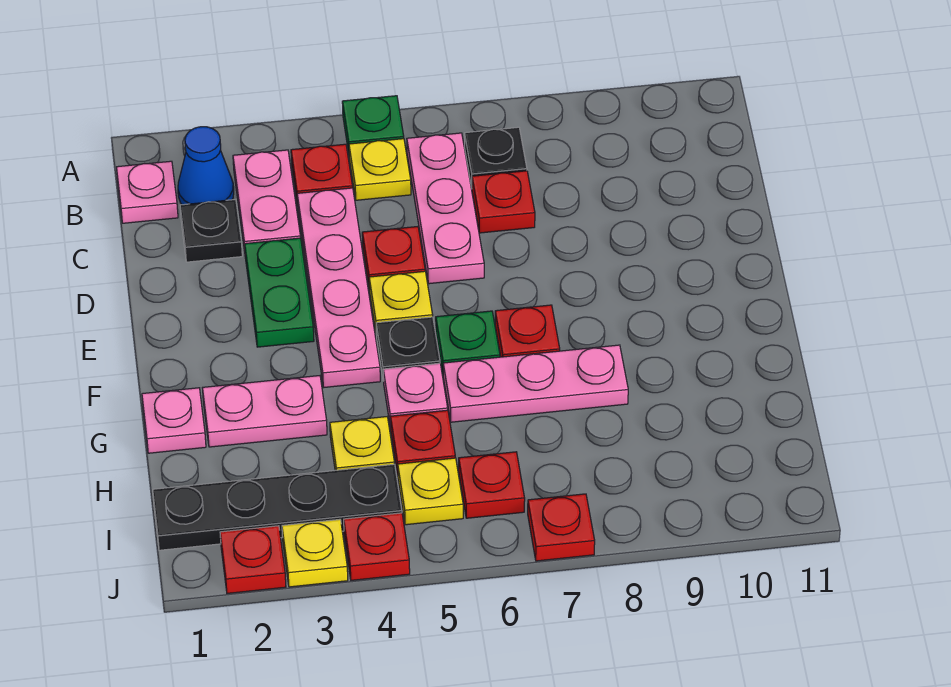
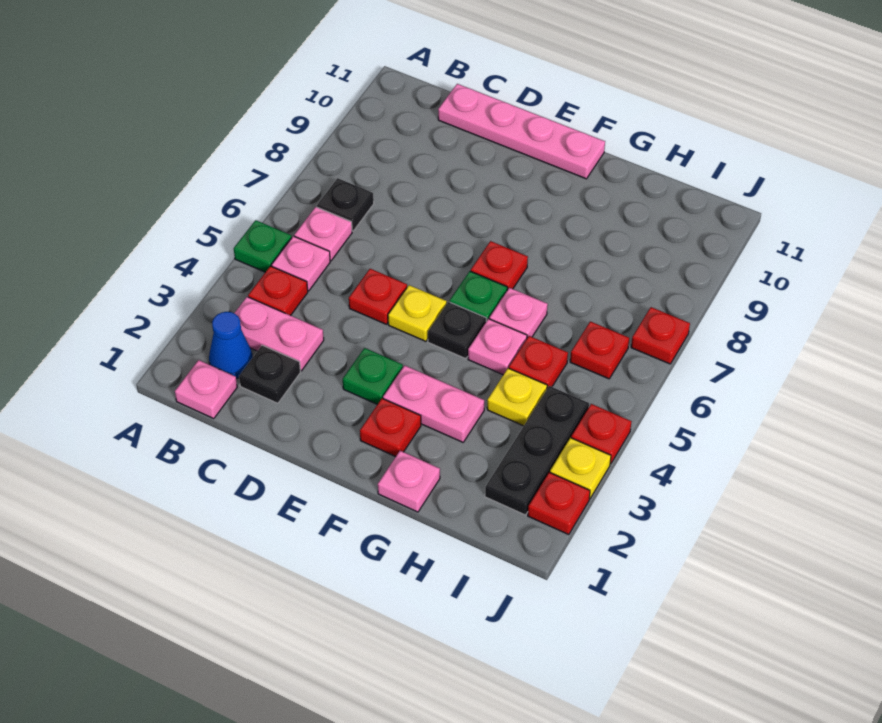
yellow plate B5 level 1 -> pink plate B5 level 1
pink plate B6:D6 level 1 -> pink plate B6 level 1
pink plate C4:F4 level 1 -> pink plate C11:F11 level 1
red plate C7 level 1 -> red plate F2 level 1
green plate D3:E3 level 1 -> green plate E3 level 1
pink plate G2:G3 level 1 -> pink plate F3:G3 level 1
pink plate G6:G8 level 1 -> pink plate G6 level 1
black plate I1:I4 level 1 -> black plate I2:I4 level 1
yellow plate I5 level 1 -> none

